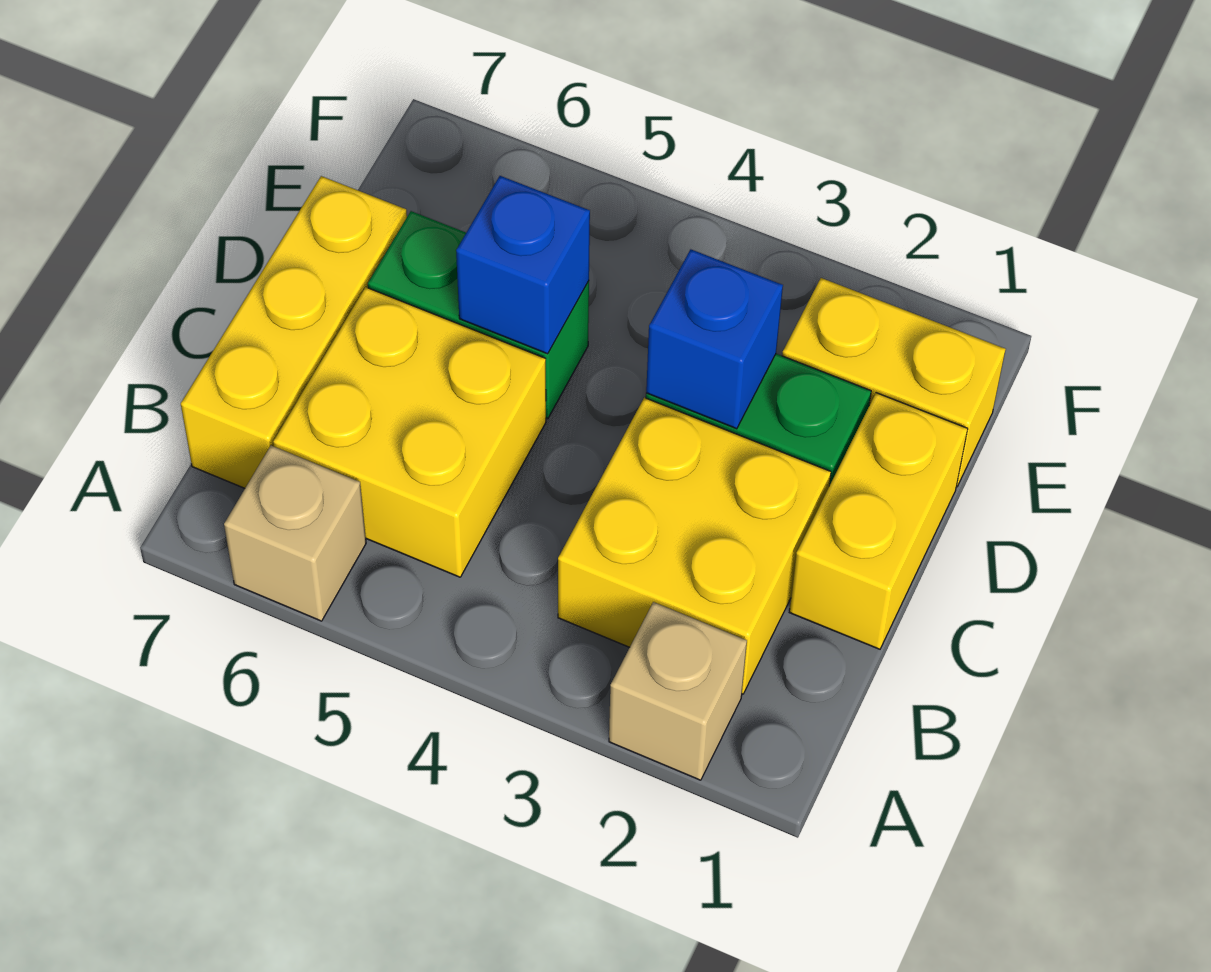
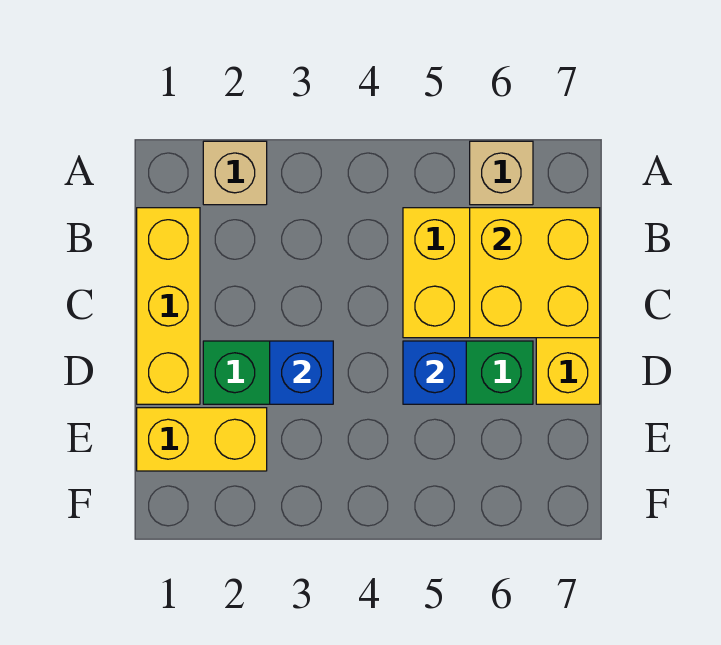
yellow brick B2:C3 level 1 -> yellow brick B6:C7 level 2
yellow brick C1:D1 level 1 -> yellow brick B1:D1 level 1

